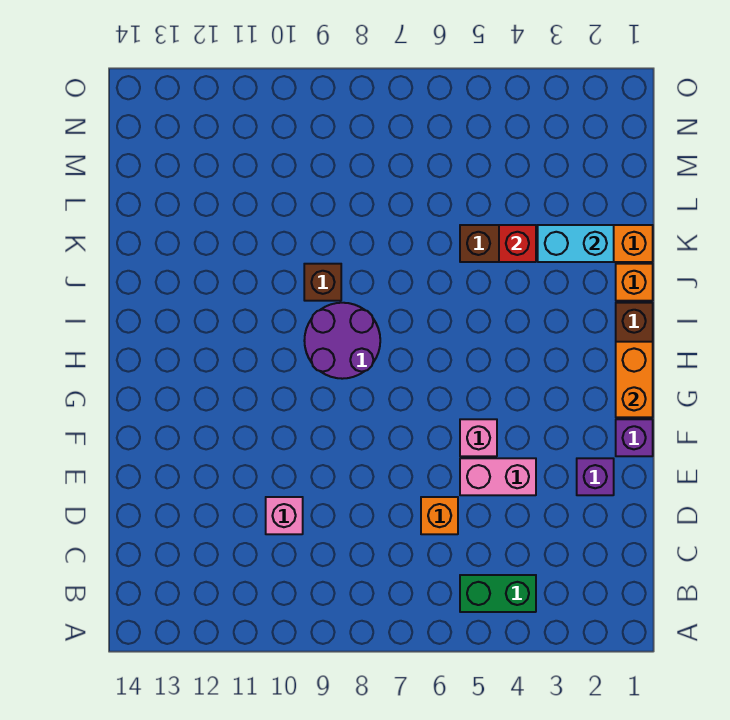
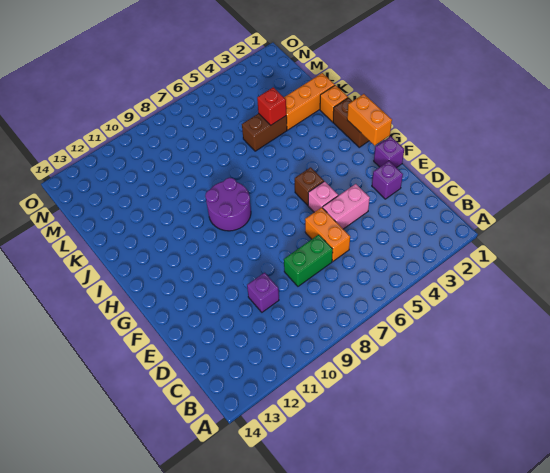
green brick B4:B5 level 1 -> green brick D7:D8 level 1
orange brick D6 level 1 -> orange brick D6:E6 level 1
pink brick D10 level 1 -> purple brick D10 level 1
brown brick J9 level 1 -> brown brick G5 level 1
cyan brick K2:K3 level 2 -> none

